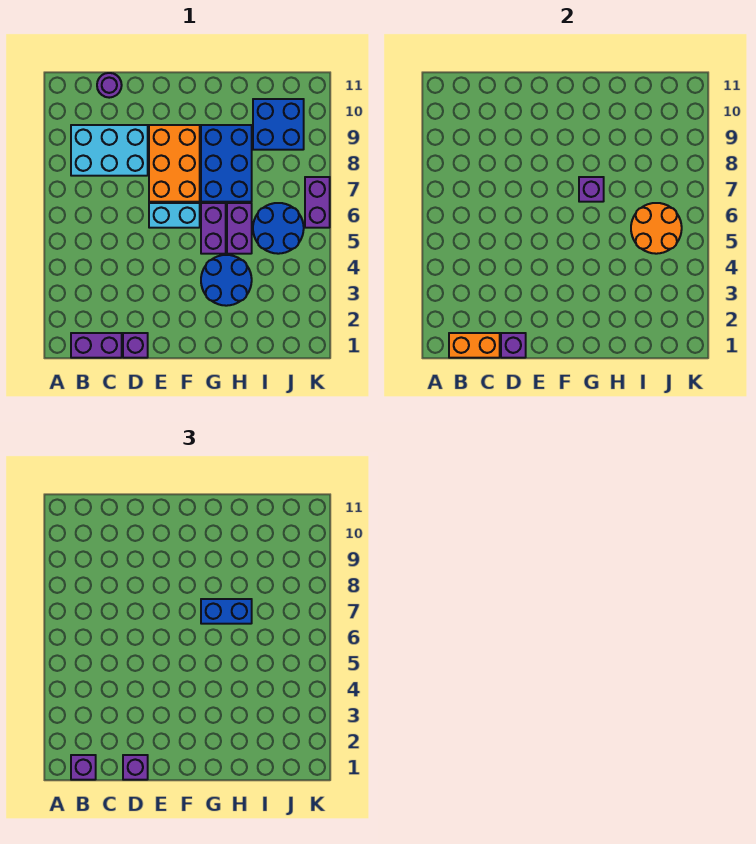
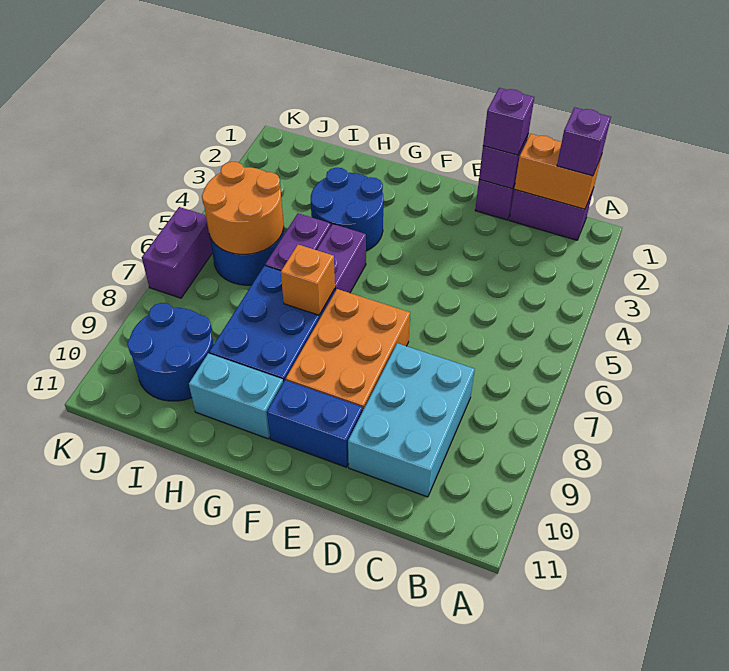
cyan brick B8:D9 level 1 -> cyan brick C8:D10 level 1
purple round brick C11 level 1 -> none
cyan brick E6:F6 level 1 -> cyan brick G10:H10 level 1
purple brick G7 level 2 -> orange brick G7 level 2
blue brick G7:H7 level 3 -> blue brick E10:F10 level 1
blue brick I9:J10 level 1 -> blue round brick I9:J10 level 1

